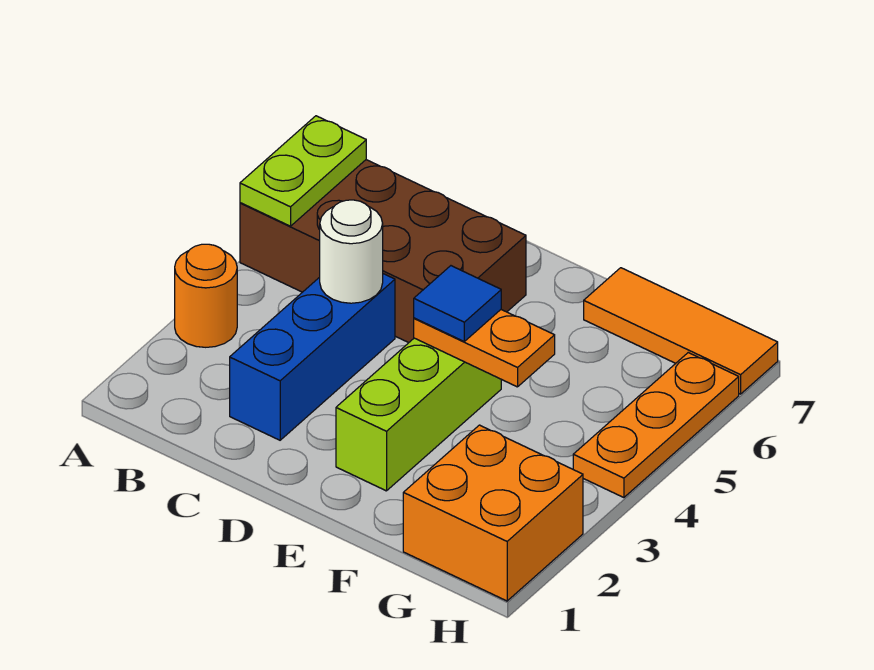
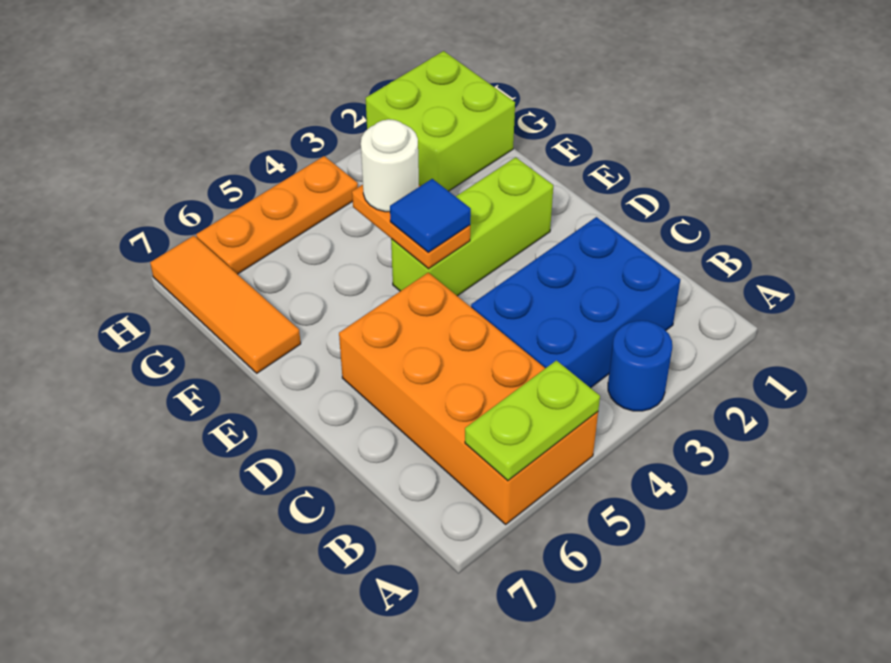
orange round brick A3 level 1 -> blue round brick A3 level 1
brown brick A5:D6 level 1 -> orange brick A5:D6 level 1
blue brick C2:C4 level 1 -> blue brick B2:C4 level 1
white round brick C4 level 2 -> white round brick F4 level 3
orange brick G1:H2 level 1 -> lime brick G1:H2 level 1

